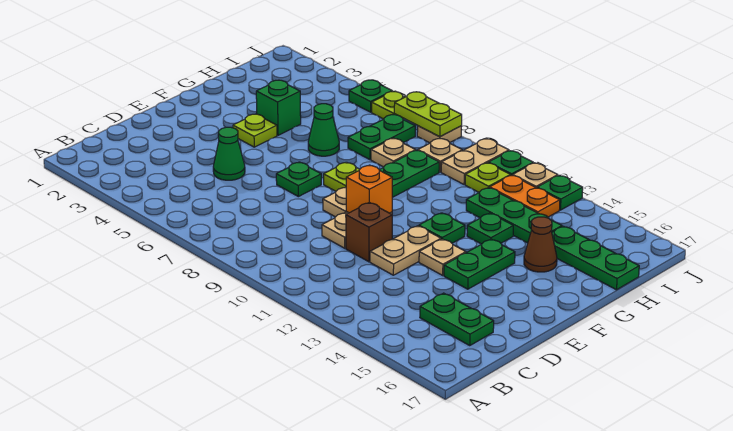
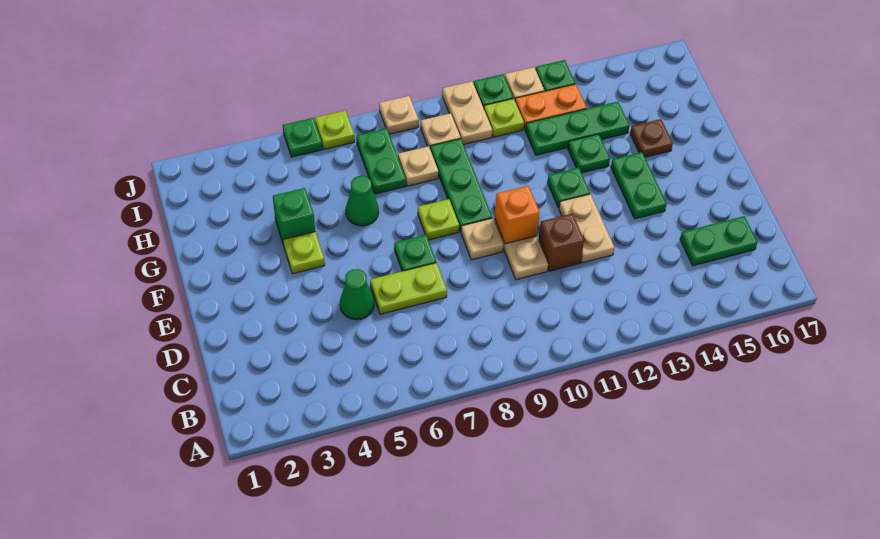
tan plate E13 level 1 -> none
brown cone G15 level 1 -> brown plate G15 level 1
green plate H15:H17 level 1 -> none
lime plate J7:J8 level 2 -> lime plate D6:D7 level 1

